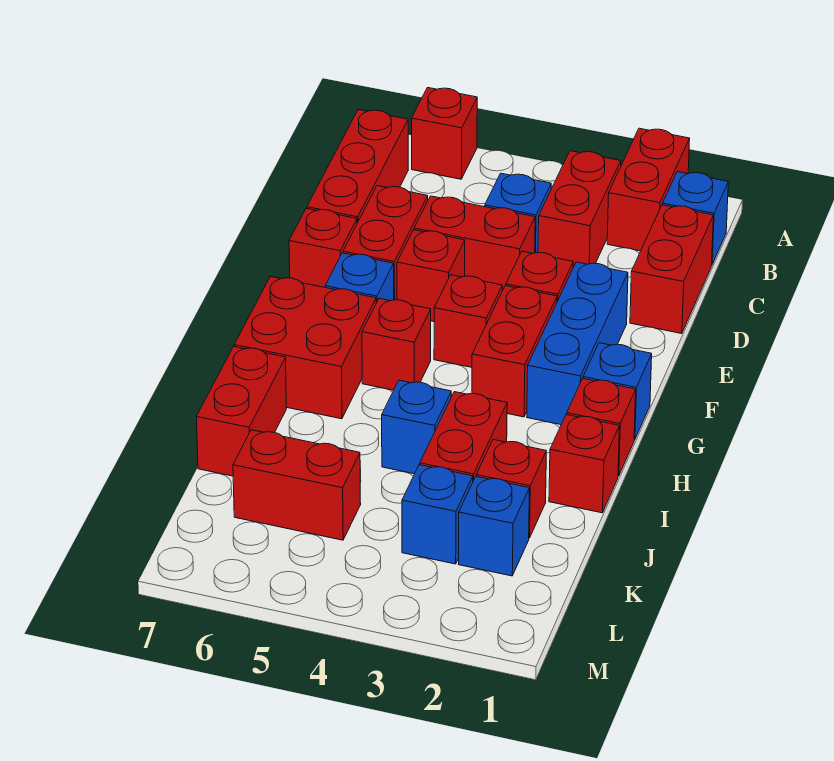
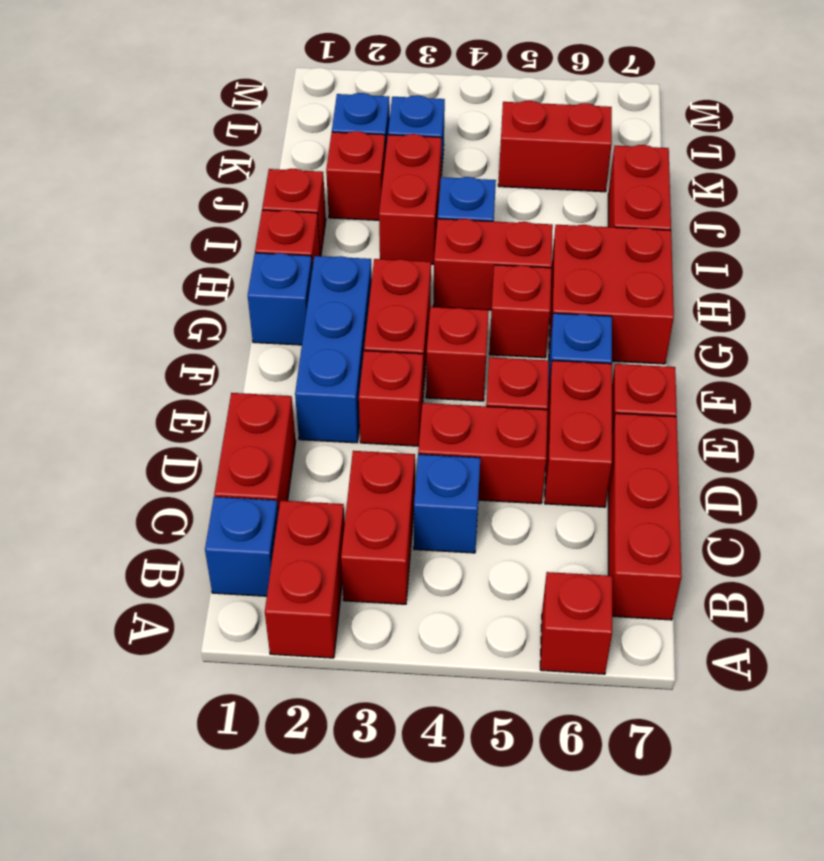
none -> red brick H4:H5 level 1

